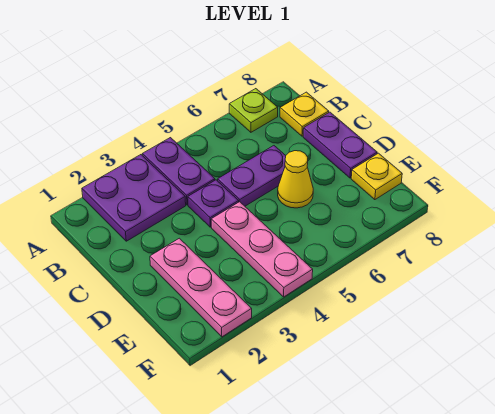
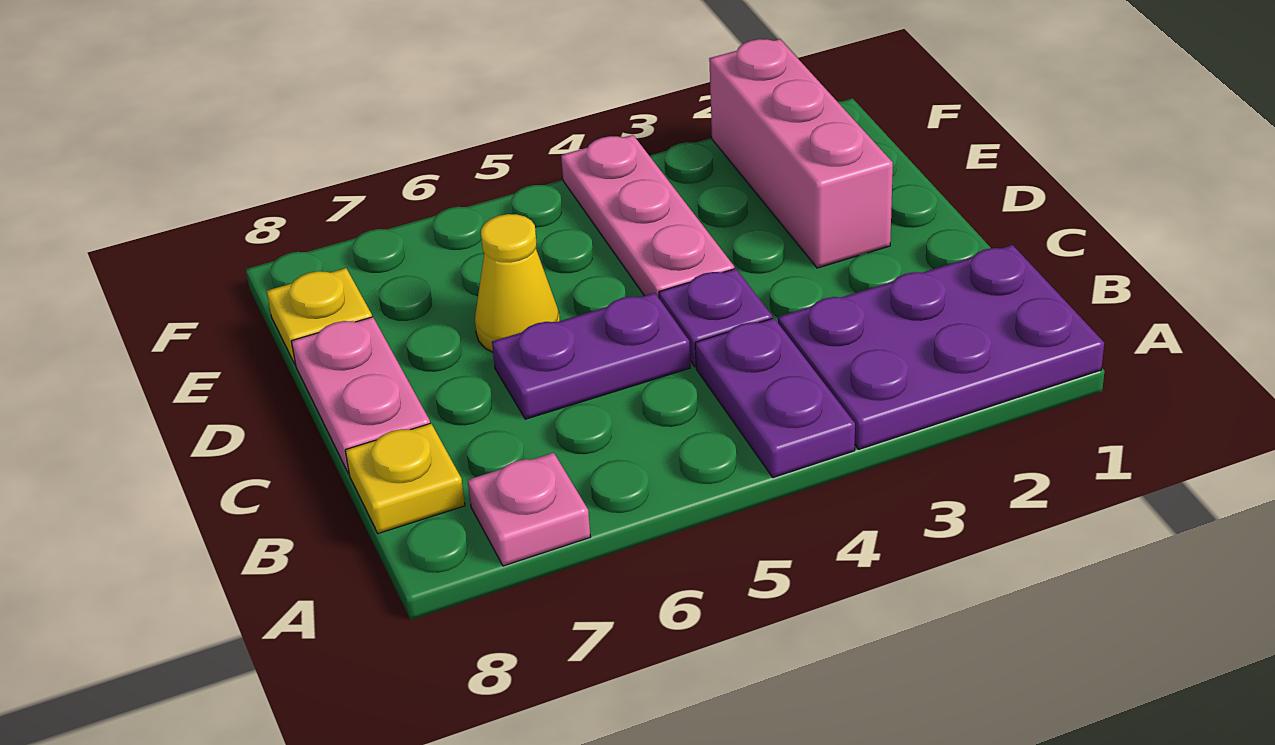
purple plate A2:B3 level 1 -> purple plate A1:B3 level 1
lime plate A7 level 1 -> pink plate A7 level 1
purple plate C8:D8 level 1 -> pink plate C8:D8 level 1
pink plate D2:F2 level 1 -> pink brick D2:F2 level 1

